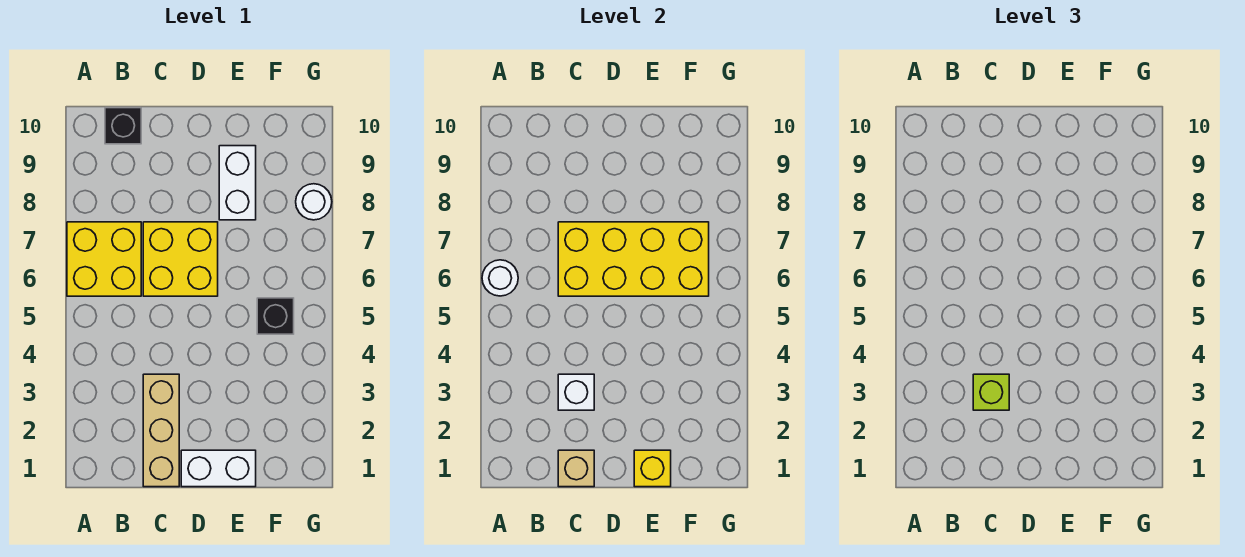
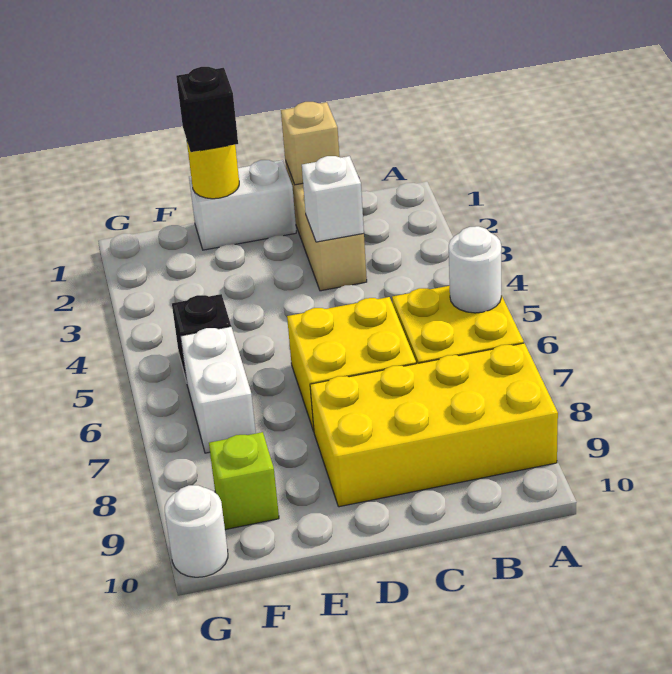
black brick B10 level 1 -> black brick E1 level 3
lime brick C3 level 3 -> lime brick F9 level 1
yellow brick C6:F7 level 2 -> yellow brick A8:D9 level 1
yellow brick E1 level 2 -> yellow round brick E1 level 2
white brick E8:E9 level 1 -> white brick F6:F7 level 1
white round brick G8 level 1 -> white round brick G10 level 1

